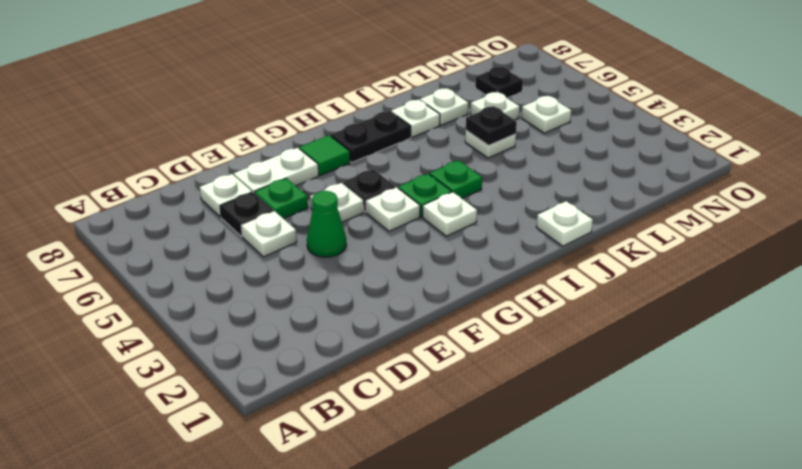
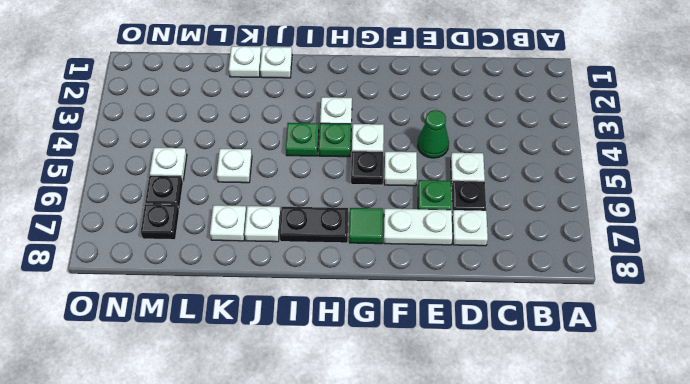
black plate K5 level 2 -> black plate M6 level 1
white plate L6 level 1 -> white plate K1 level 1

